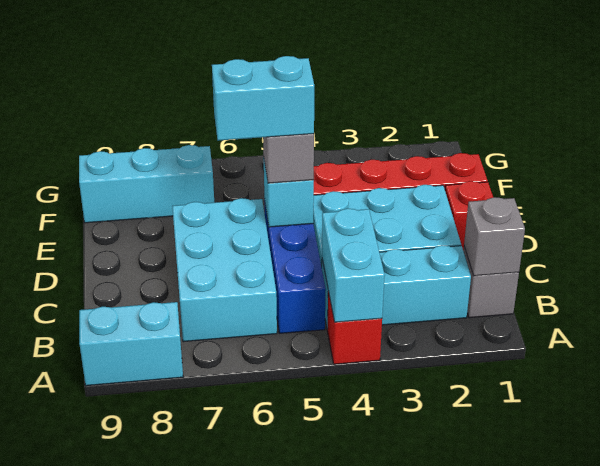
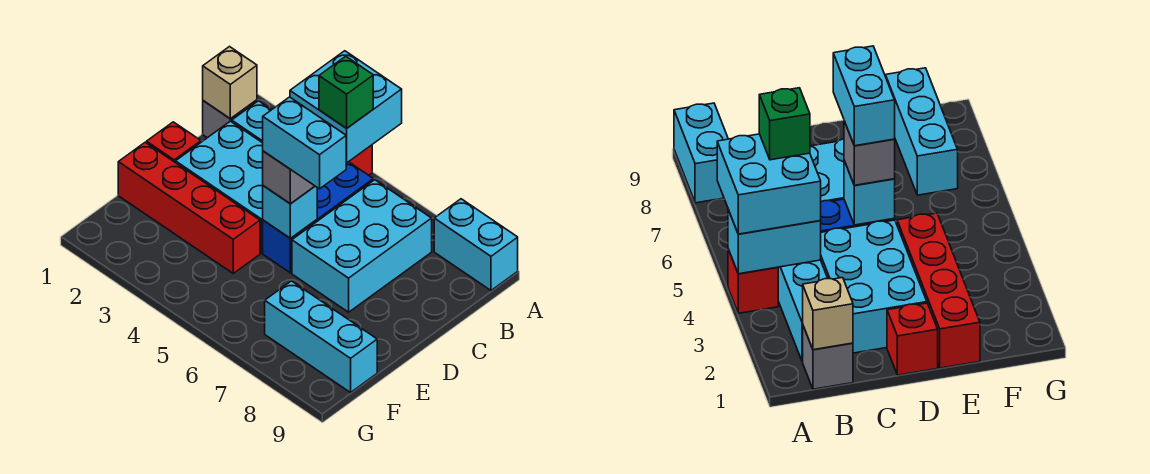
none -> cyan brick A4:B5 level 3
grey brick B1 level 2 -> tan brick B1 level 2
none -> green brick B5 level 4

